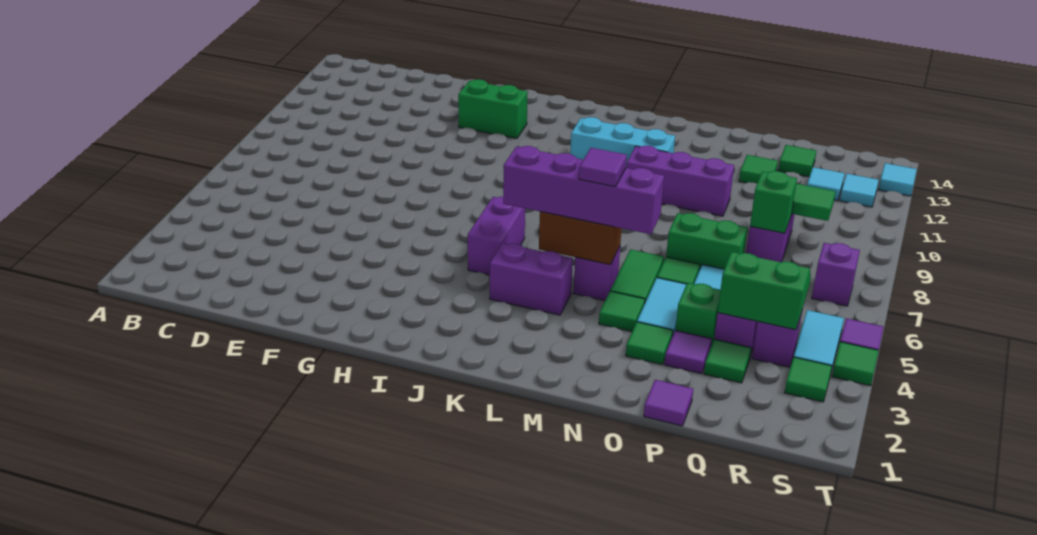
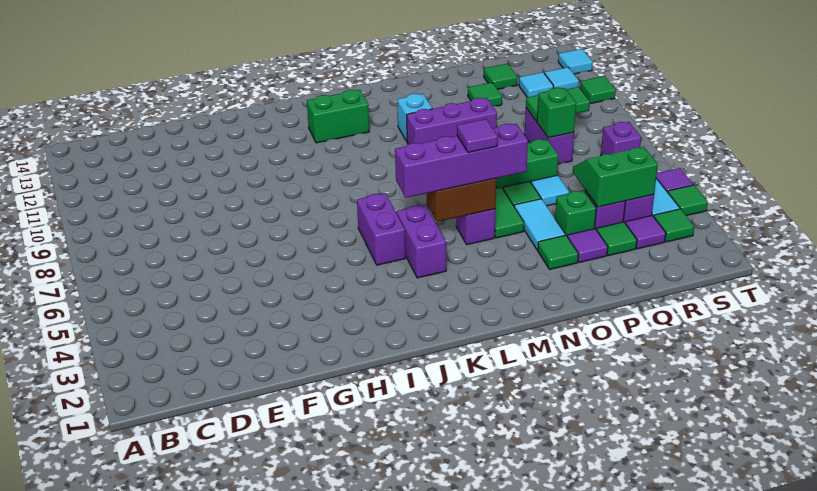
green brick G12:H12 level 1 -> green brick J12:K12 level 1
purple brick K4:L4 level 1 -> purple brick K4:K5 level 1
cyan brick K11:M11 level 1 -> cyan brick M11 level 1
green tile N4 level 1 -> green tile T11 level 1
purple tile P1 level 1 -> purple tile R3 level 1

